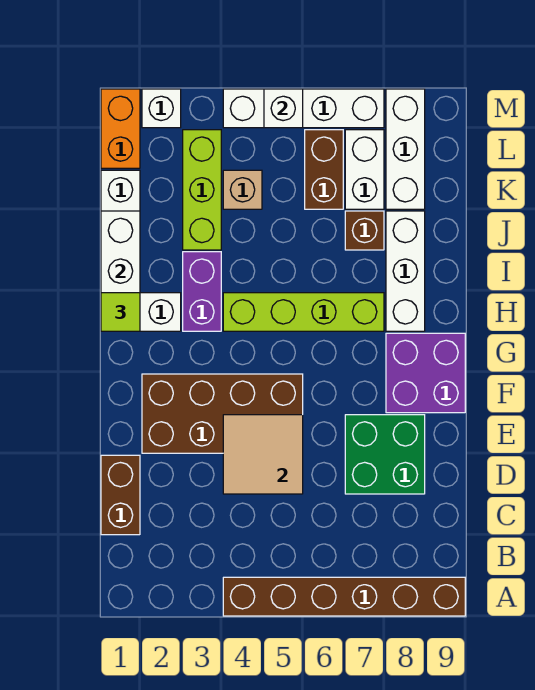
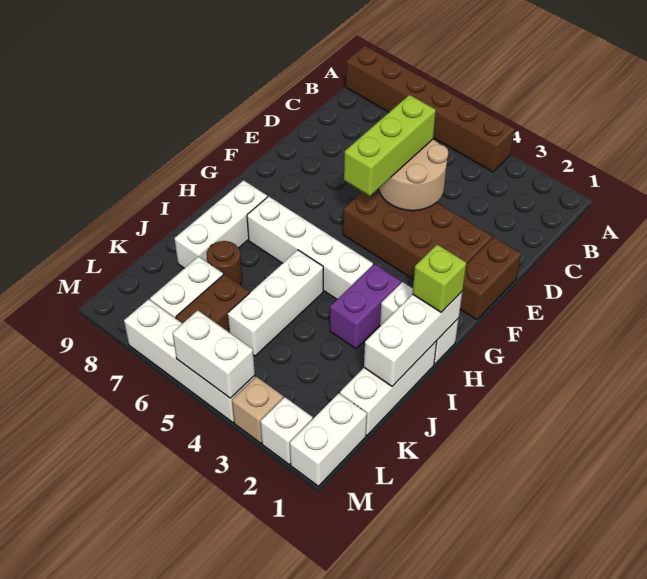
brown brick C1:D1 level 1 -> brown brick E1:F1 level 1
tan tile D4:E5 level 2 -> tan round brick D4:E5 level 2
green brick D7:E8 level 1 -> none
purple brick F8:G9 level 1 -> none
lime tile H1 level 3 -> lime brick H1 level 3
lime brick H4:H7 level 1 -> white brick H4:H7 level 1
lime brick J3:L3 level 1 -> lime brick D5:F5 level 3
brown brick J7 level 1 -> brown round brick J7 level 1
tan brick K4 level 1 -> tan brick M3 level 1
white brick K8:M8 level 1 -> white brick I5:K5 level 1
orange brick L1:M1 level 1 -> white brick L1:M1 level 1
white brick M5 level 2 -> white brick M4:M5 level 2

